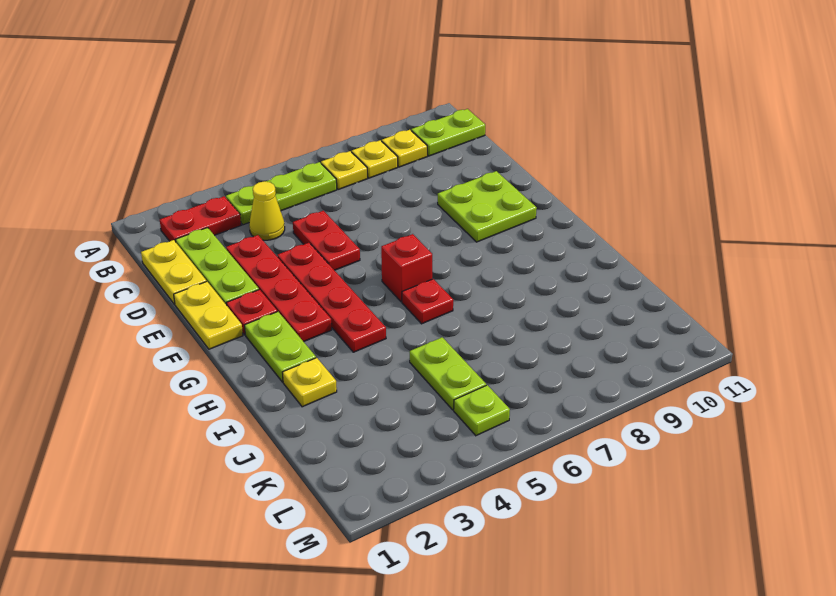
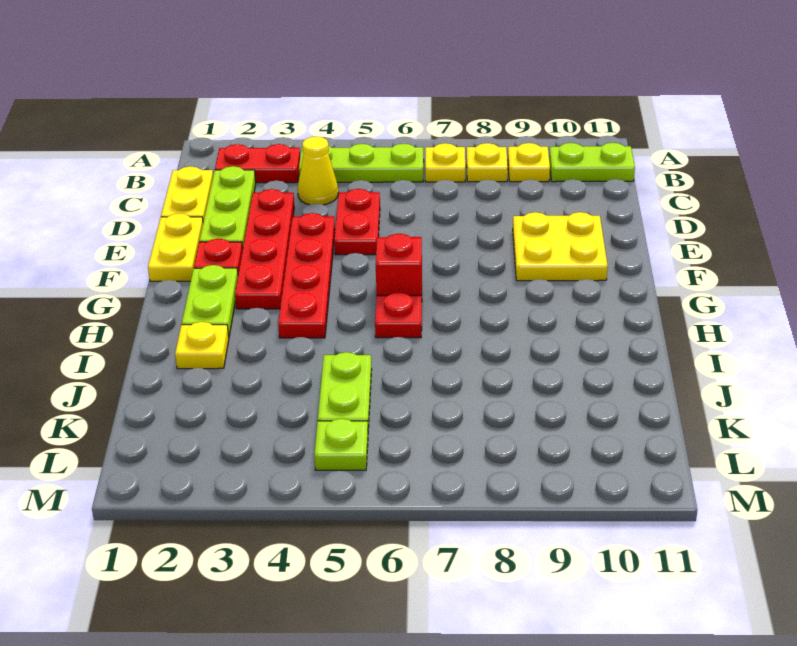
lime plate E9:F10 level 1 -> yellow plate E9:F10 level 1

